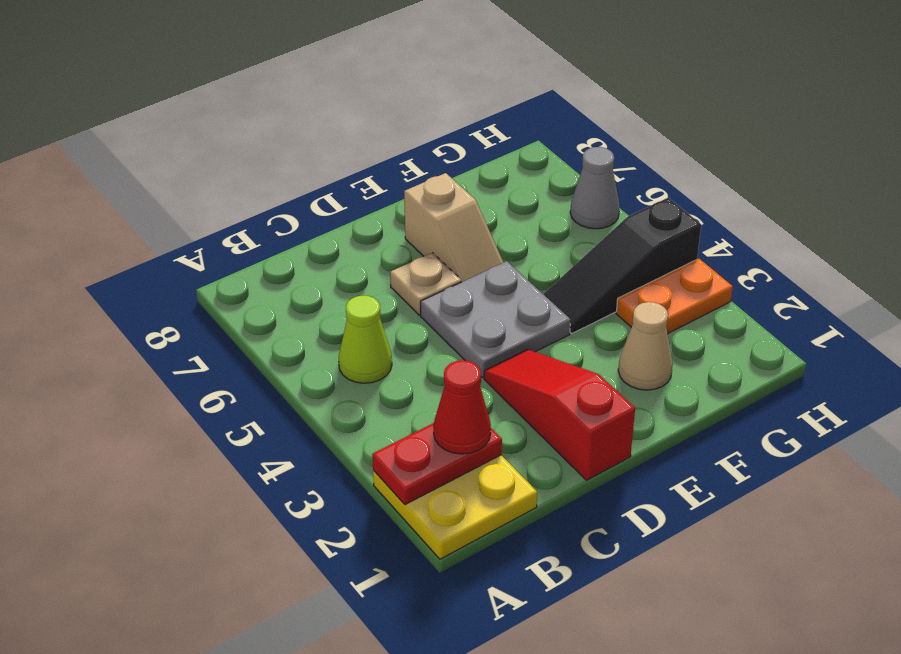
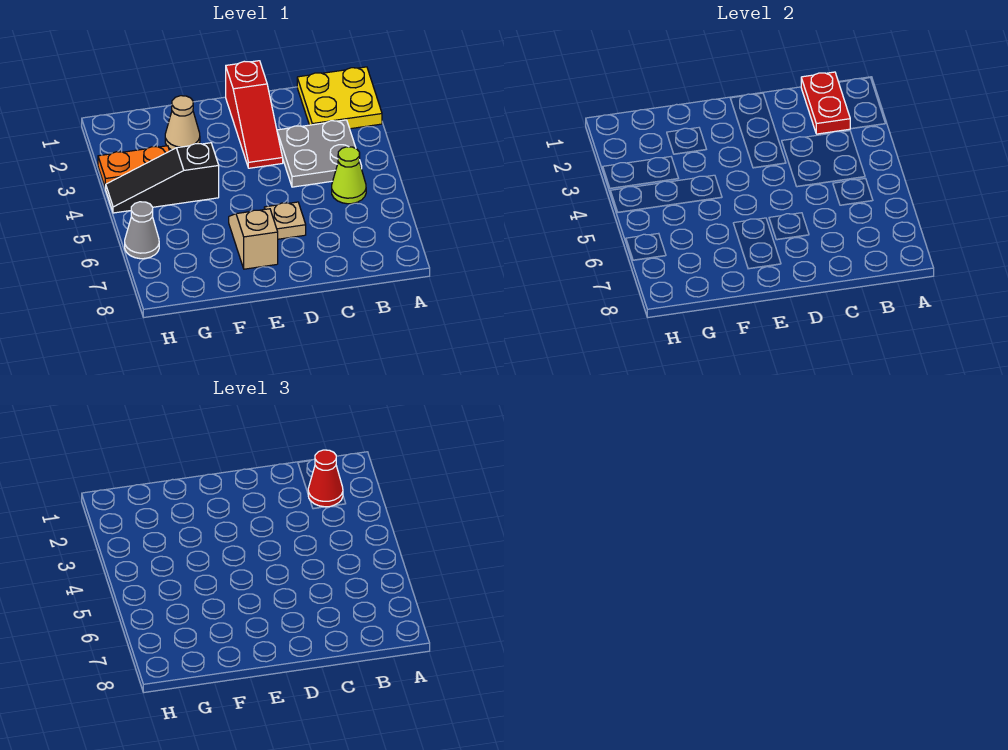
red plate A2:B2 level 2 -> red plate B1:B2 level 2
grey plate D4:E5 level 1 -> grey plate B3:C4 level 1
black slope F4:H4 level 1 top H -> black slope F4:H4 level 1 top F

